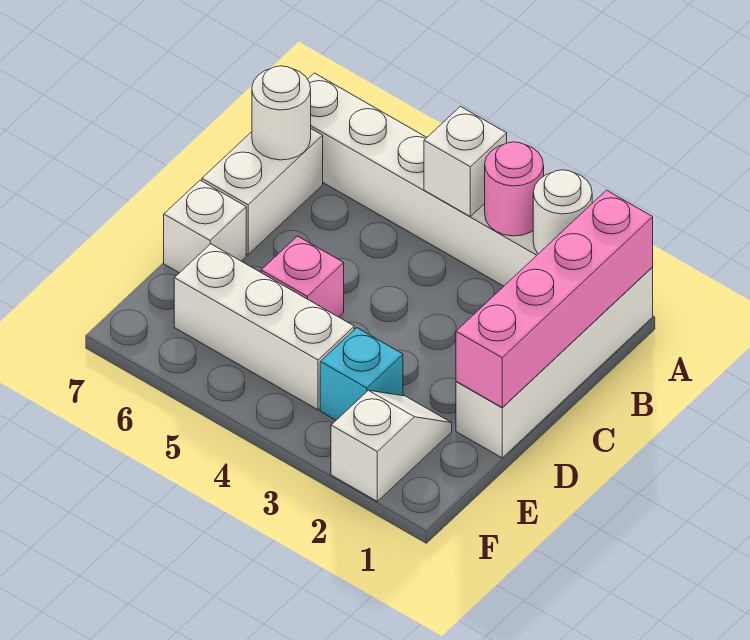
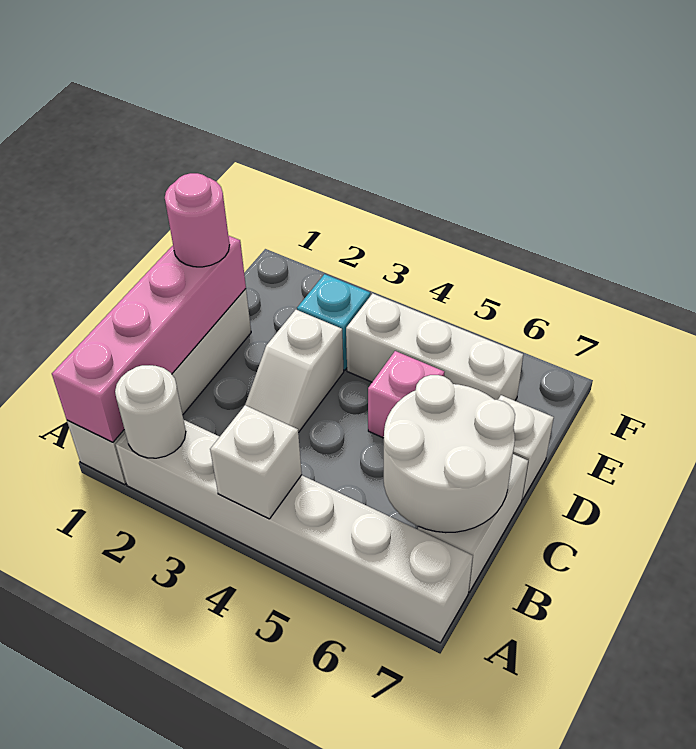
pink round brick A3 level 2 -> pink round brick D1 level 3
white round brick B7 level 2 -> white round brick B6:C7 level 2
white slope E2:F2 level 1 top F -> white slope C3:D3 level 1 top D

